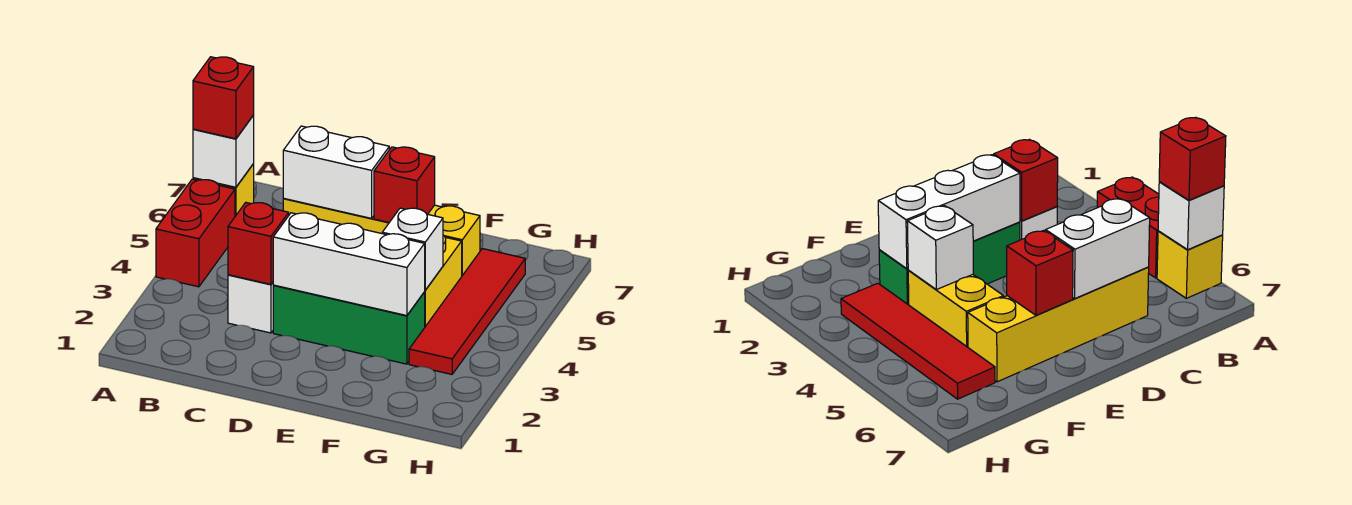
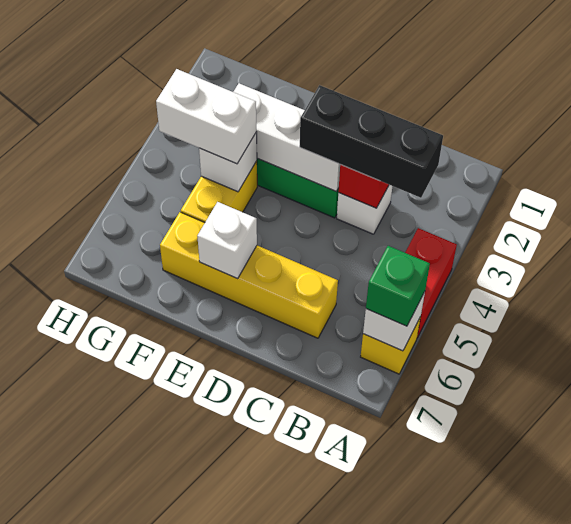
red brick A6 level 3 -> green brick A6 level 3
none -> black brick B3:D3 level 3
white brick C6:D6 level 2 -> white brick F4:G4 level 3
red brick E6 level 2 -> white brick E6 level 2
red tile G3:G6 level 1 -> none

